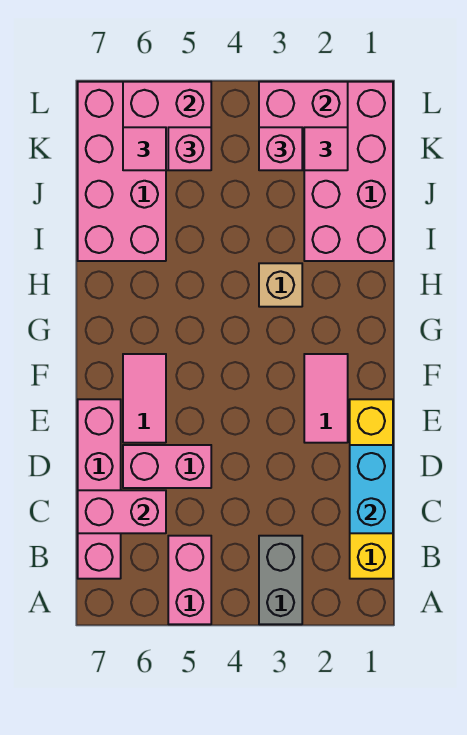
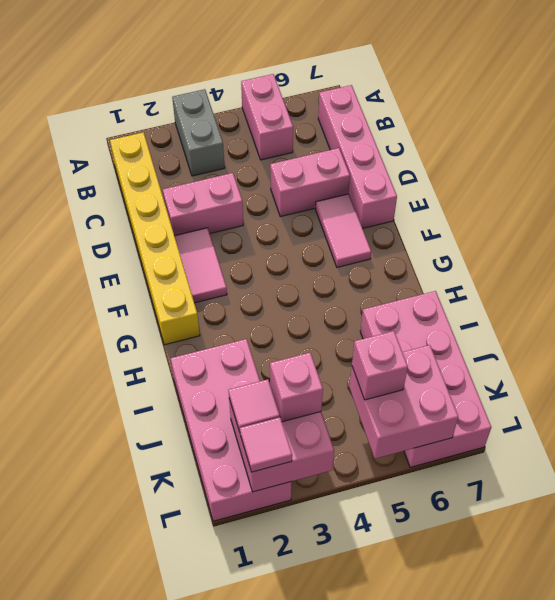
yellow brick B1:E1 level 1 -> yellow brick B1:G1 level 1
cyan brick C1:D1 level 2 -> none
pink brick C6:C7 level 2 -> pink brick D2:D3 level 1
tan brick H3 level 1 -> none
pink tile K6 level 3 -> pink tile L2 level 3

